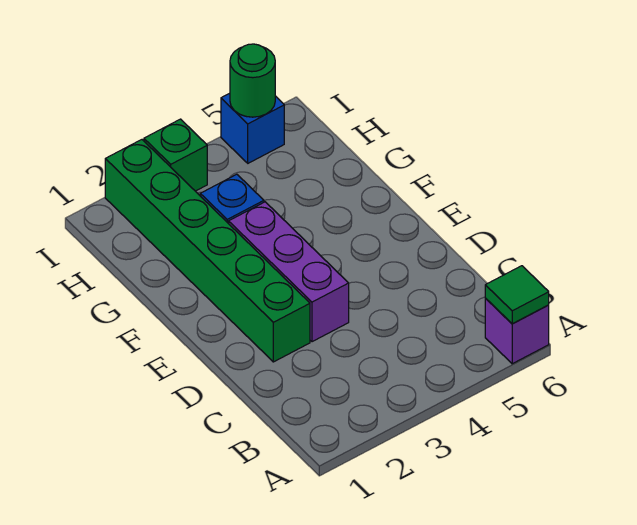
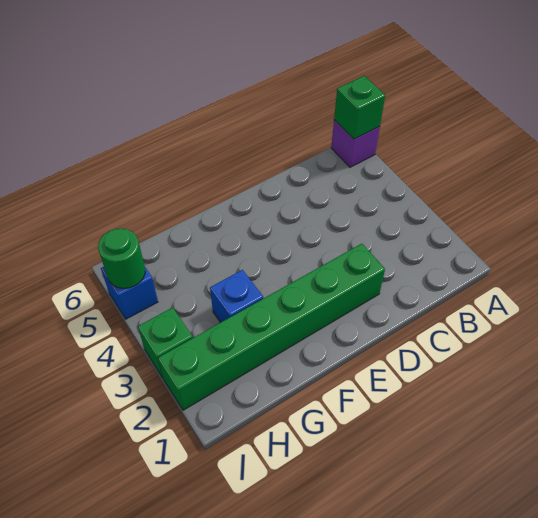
green tile A6 level 2 -> green brick A6 level 2
purple brick D3:F3 level 1 -> none

